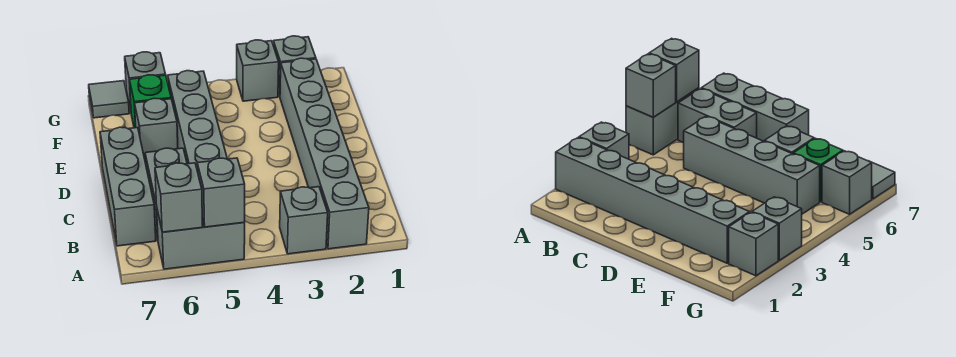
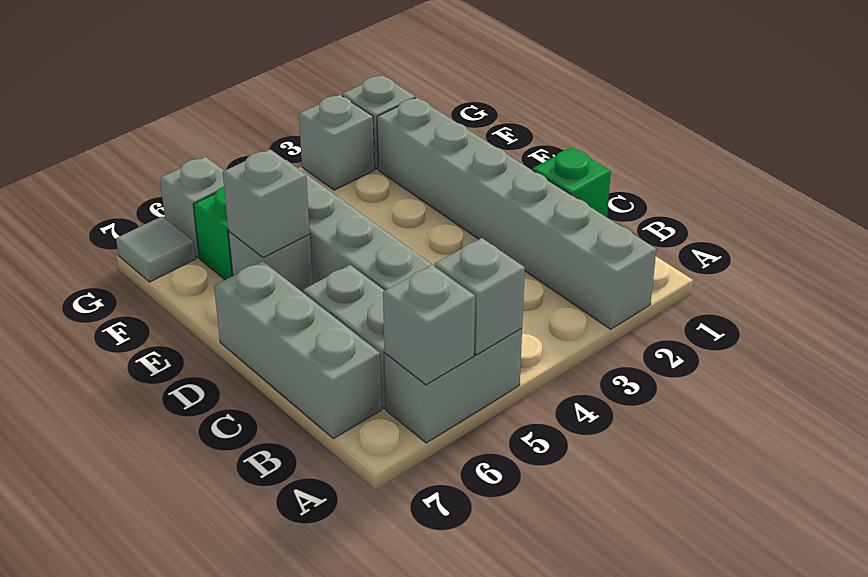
grey brick A3 level 1 -> grey brick E6 level 2
none -> green brick C1 level 1

